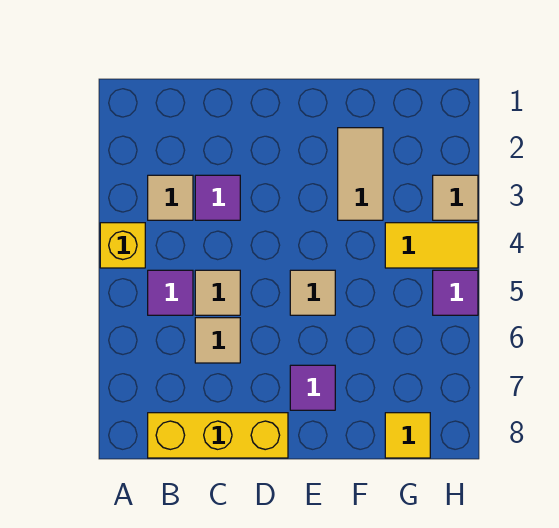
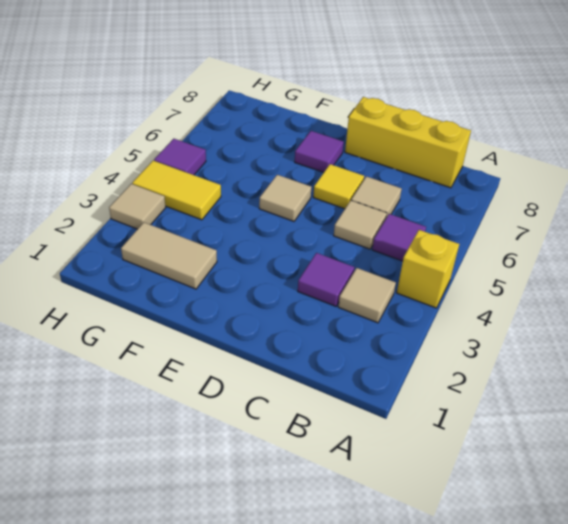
tan tile F2:F3 level 1 -> tan tile F2:G2 level 1
yellow tile G8 level 1 -> yellow tile D6 level 1

